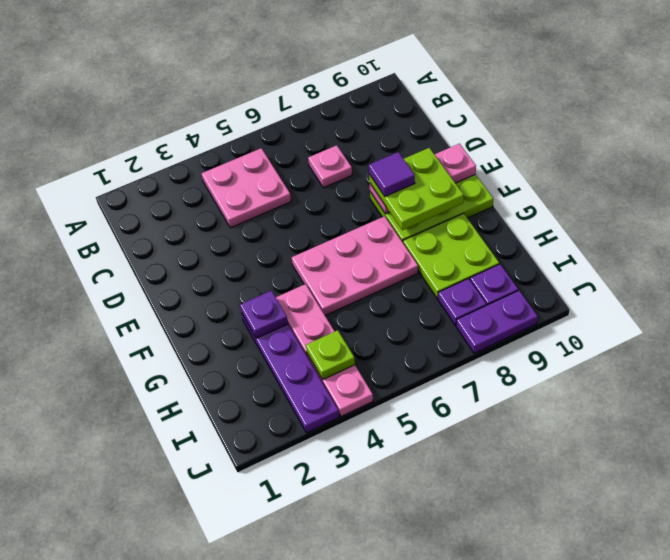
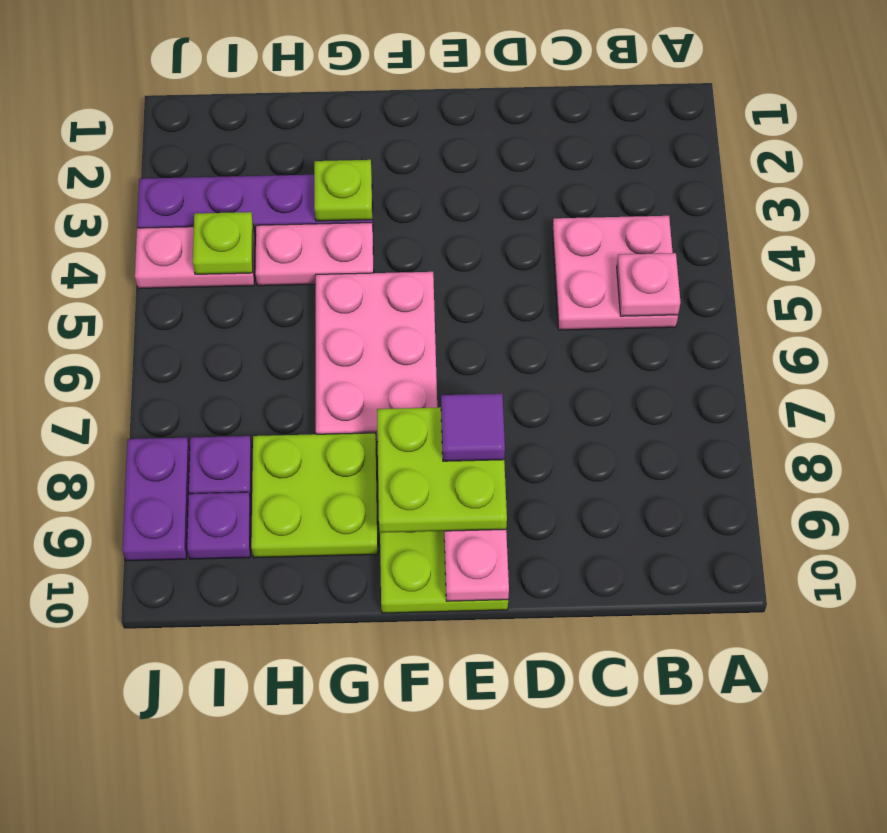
pink plate C7 level 1 -> pink plate B5 level 2
purple plate G3 level 2 -> lime plate G3 level 2

